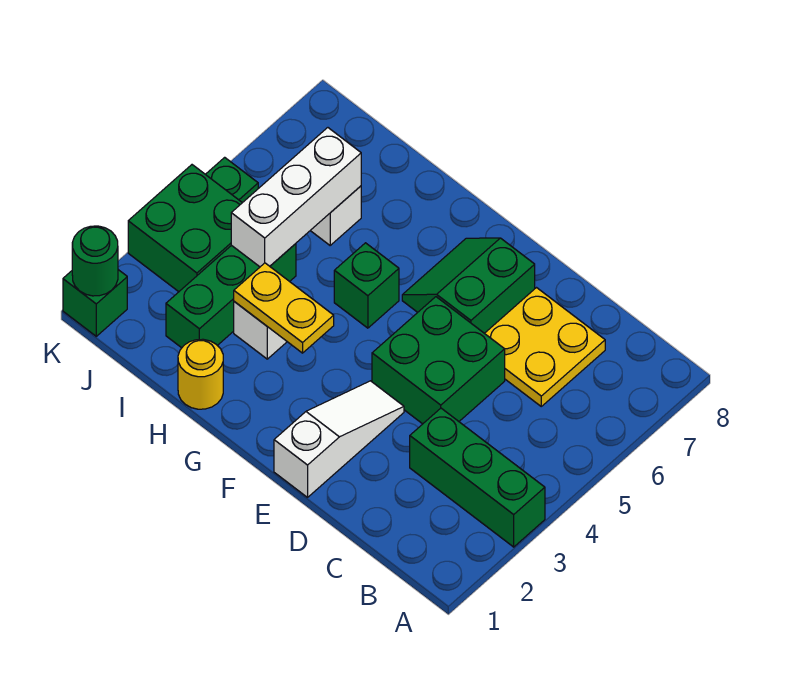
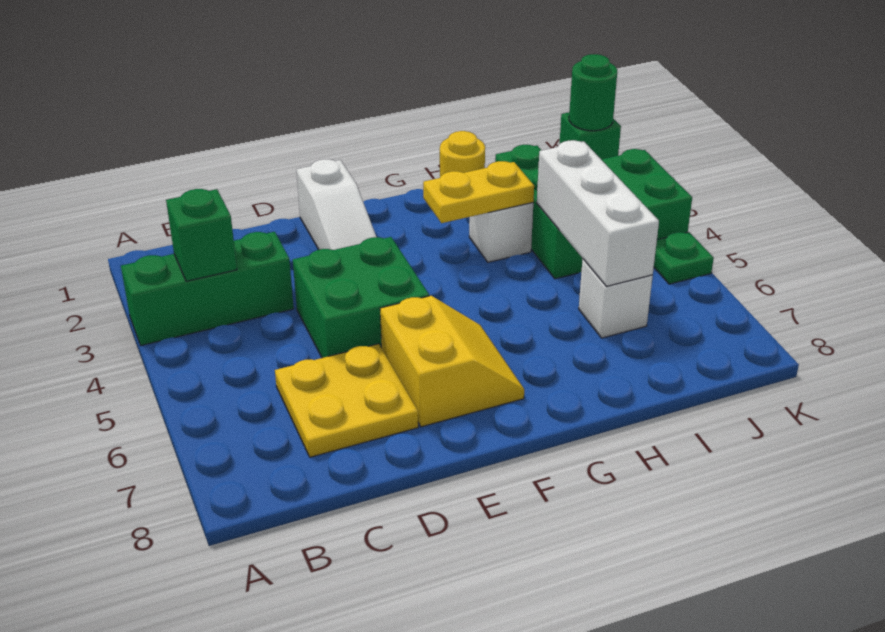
green slope E6:F7 level 1 top E -> yellow slope E6:F7 level 1 top E
green brick G5 level 1 -> green brick B3 level 2

